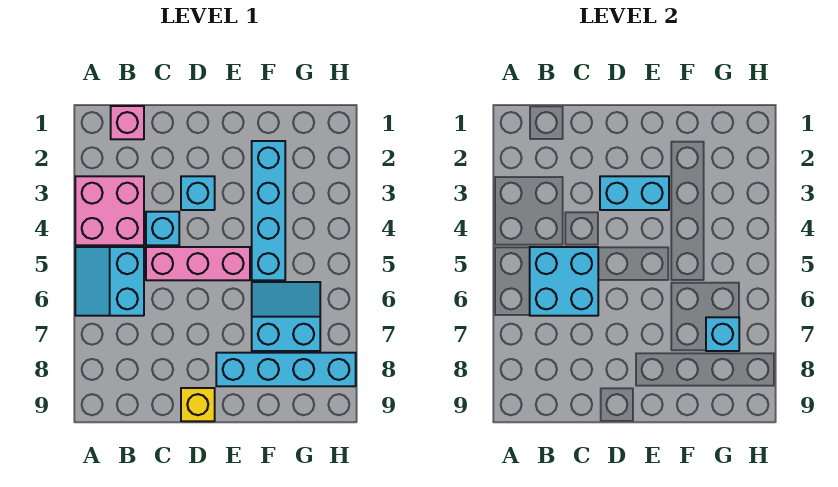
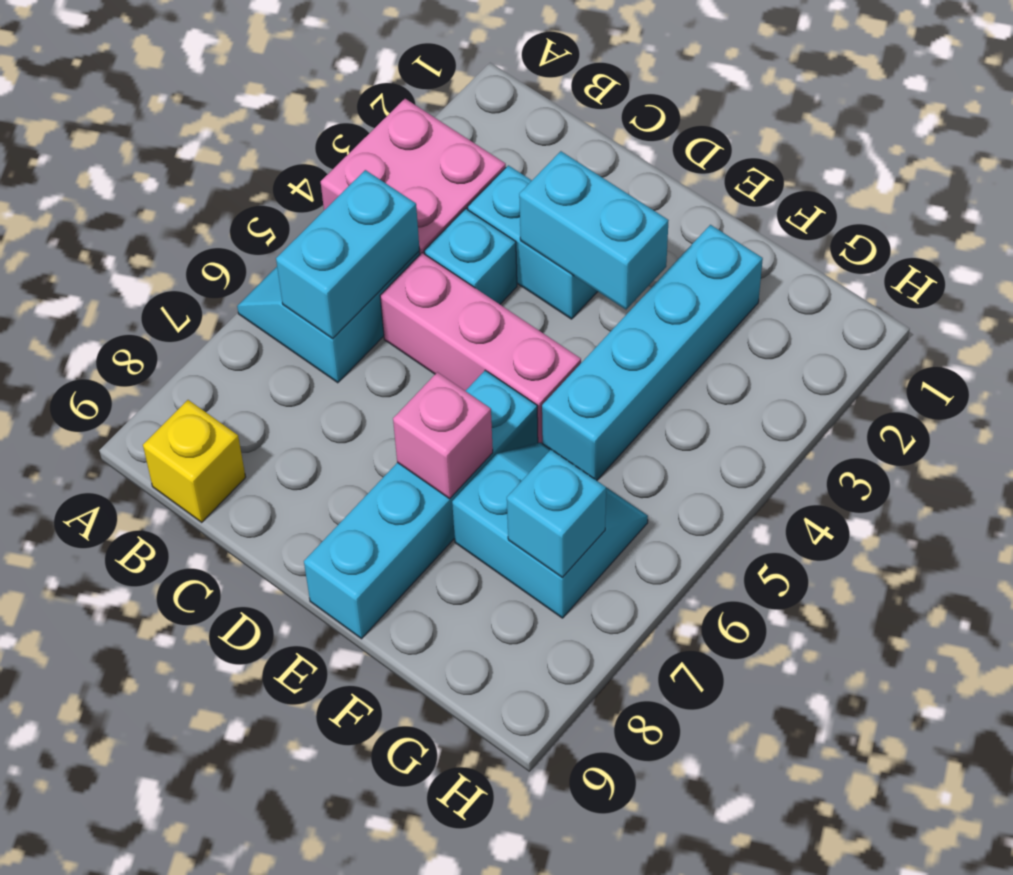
pink brick B1 level 1 -> pink brick E7 level 2
cyan brick B5:C6 level 2 -> cyan brick B5:B6 level 2
cyan brick D3 level 1 -> cyan brick C3:D3 level 1
yellow brick D9 level 1 -> yellow brick B9 level 1
cyan brick E8:H8 level 1 -> cyan brick E6:E9 level 1

